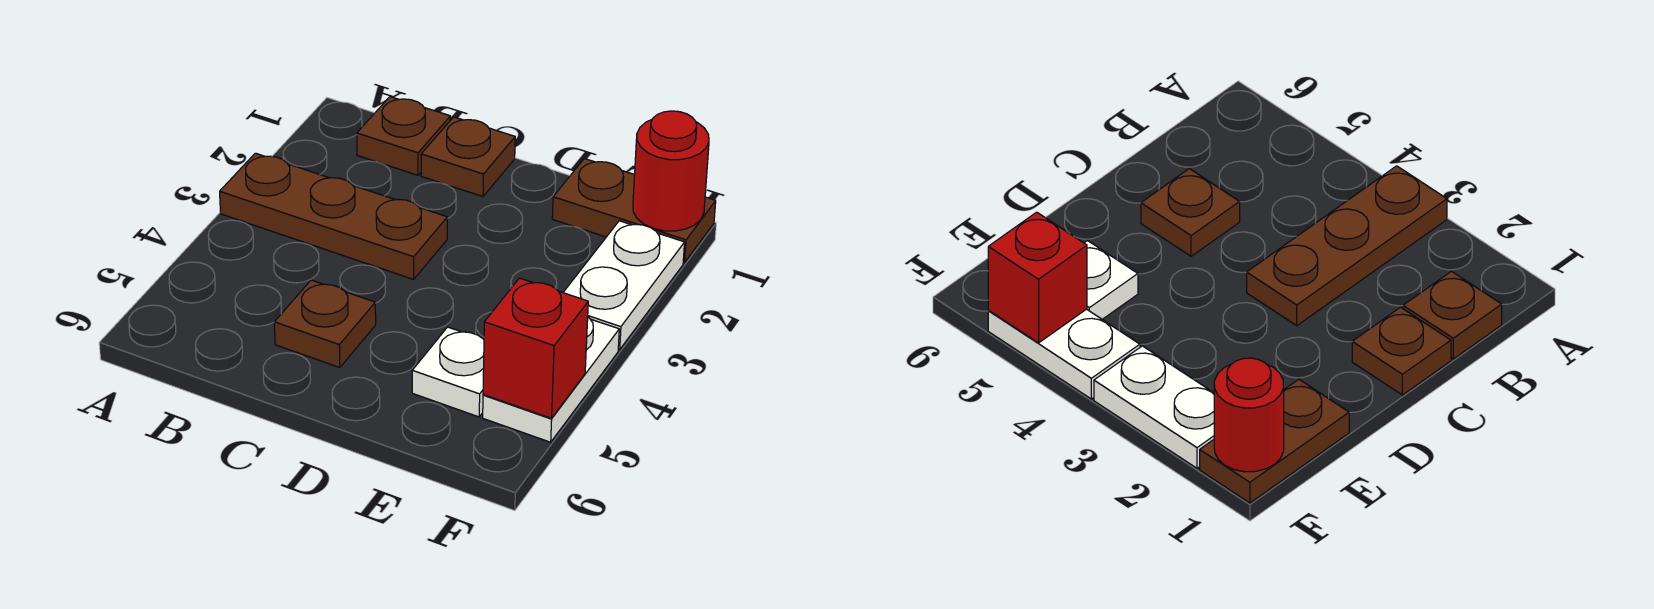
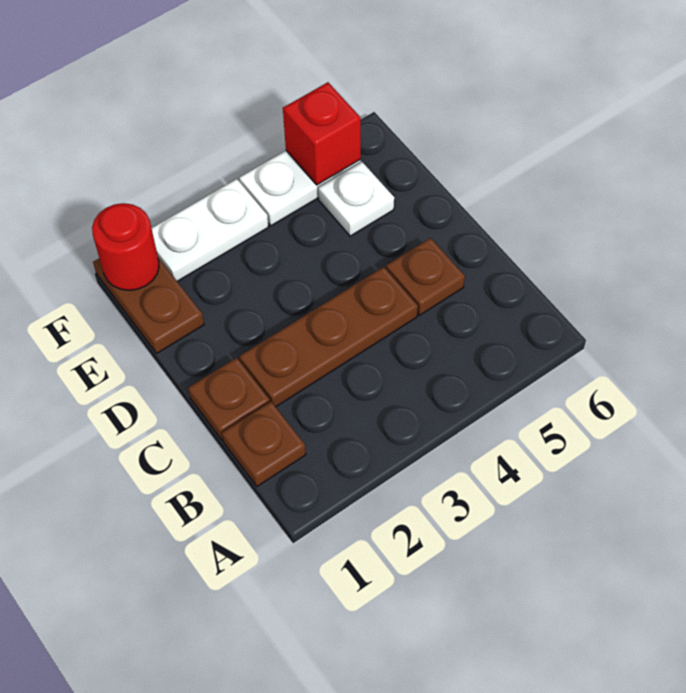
brown plate A3:C3 level 1 -> brown plate C2:C4 level 1

